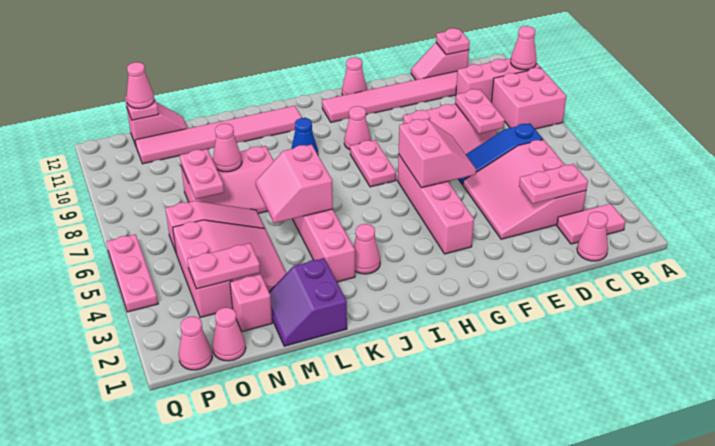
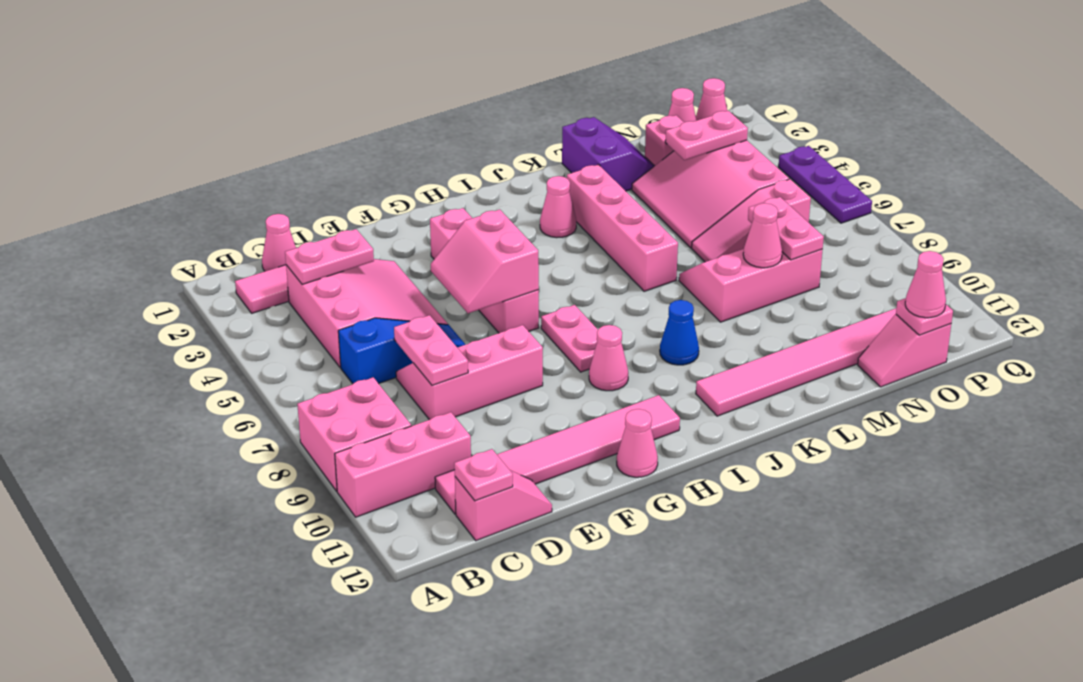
pink cone A10 level 2 -> none
pink slope K5:L6 level 2 top K -> none
pink plate Q4:Q6 level 1 -> purple plate Q4:Q6 level 1

